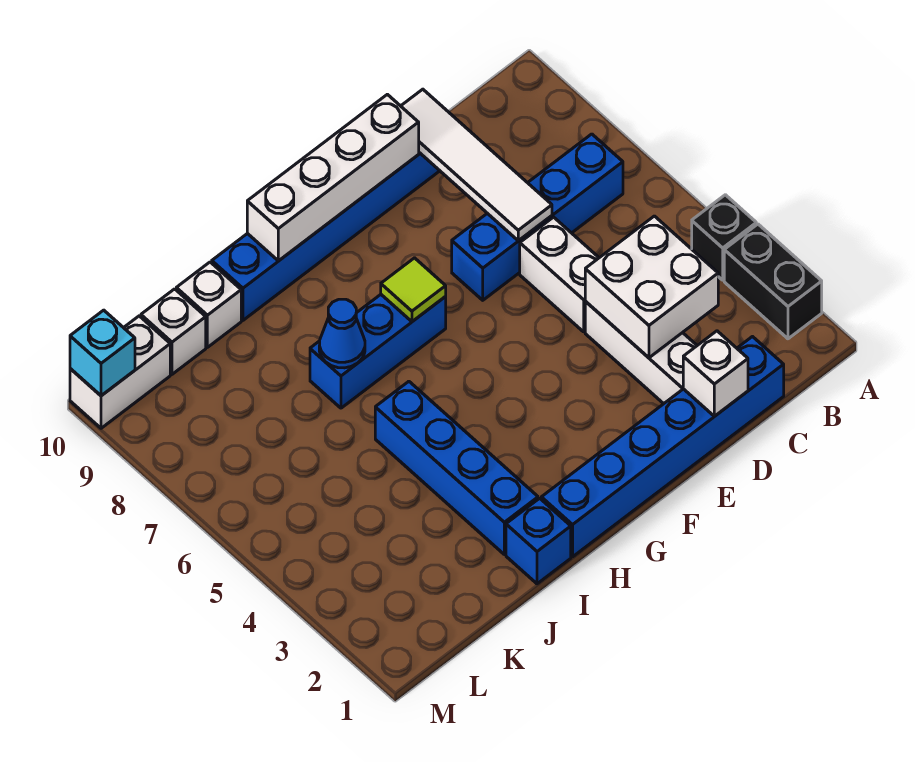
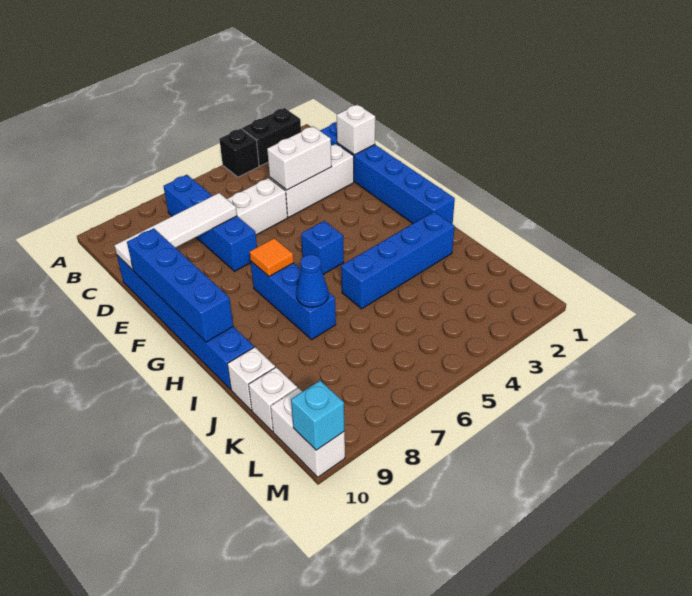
white brick C3:D4 level 2 -> white brick D3:D4 level 2
white brick E10:H10 level 2 -> blue brick E10:H10 level 2
lime tile G7 level 2 -> orange tile G7 level 2
blue brick I1 level 1 -> blue brick G5 level 1

